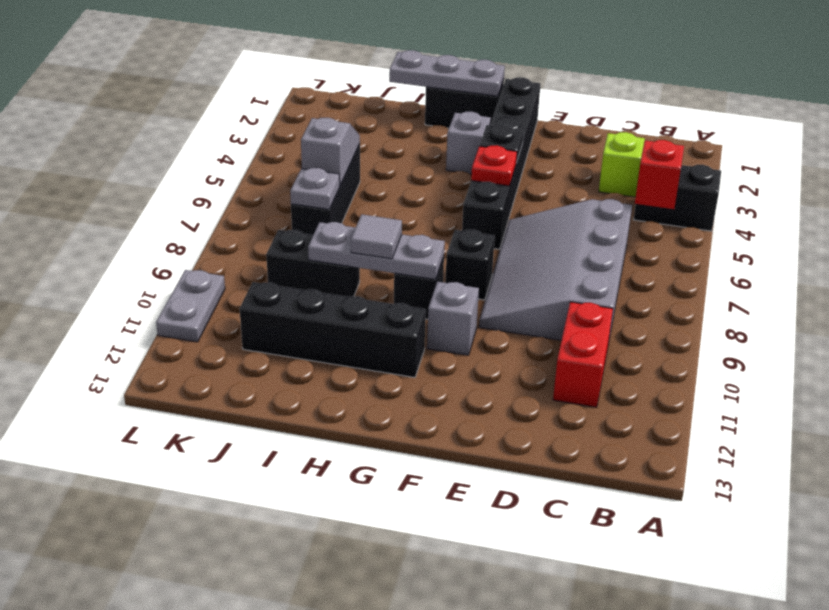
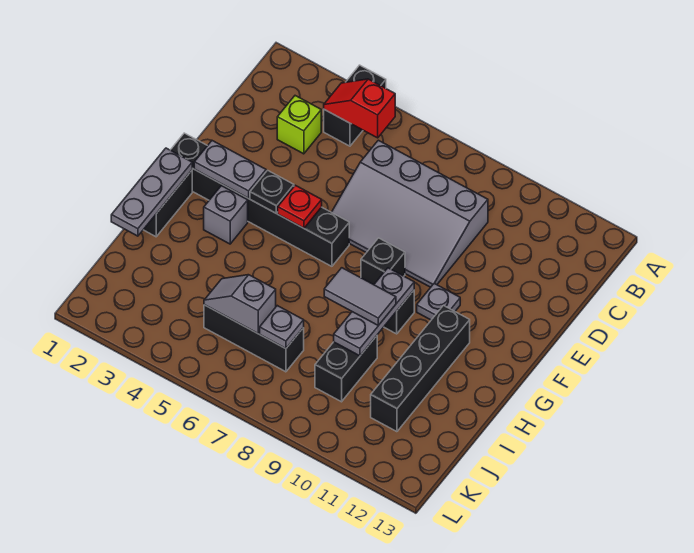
red brick C10:C11 level 1 -> none
grey brick F10 level 1 -> grey plate F10 level 1
grey tile H9 level 3 -> grey tile H8:H9 level 3
grey plate L10:L11 level 1 -> grey plate F2:F3 level 2

